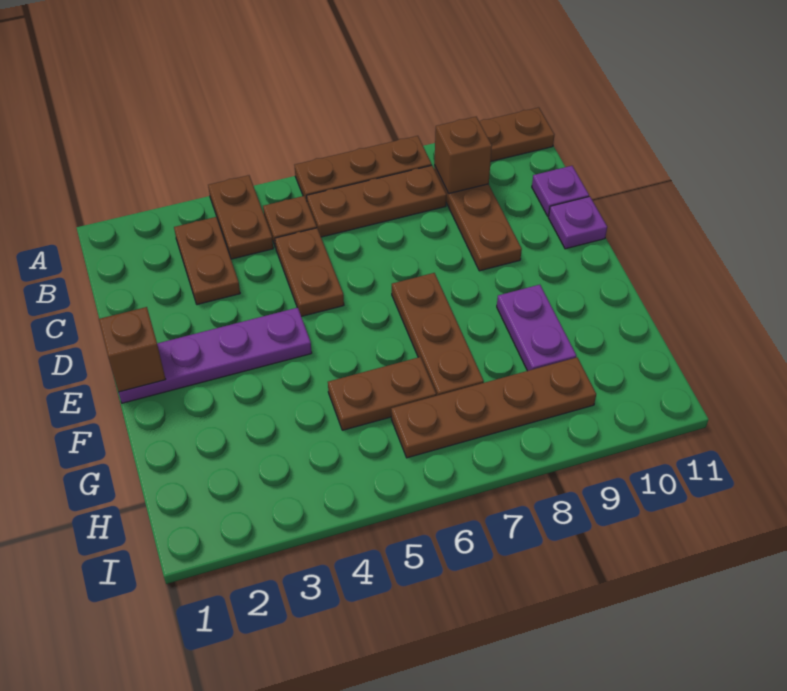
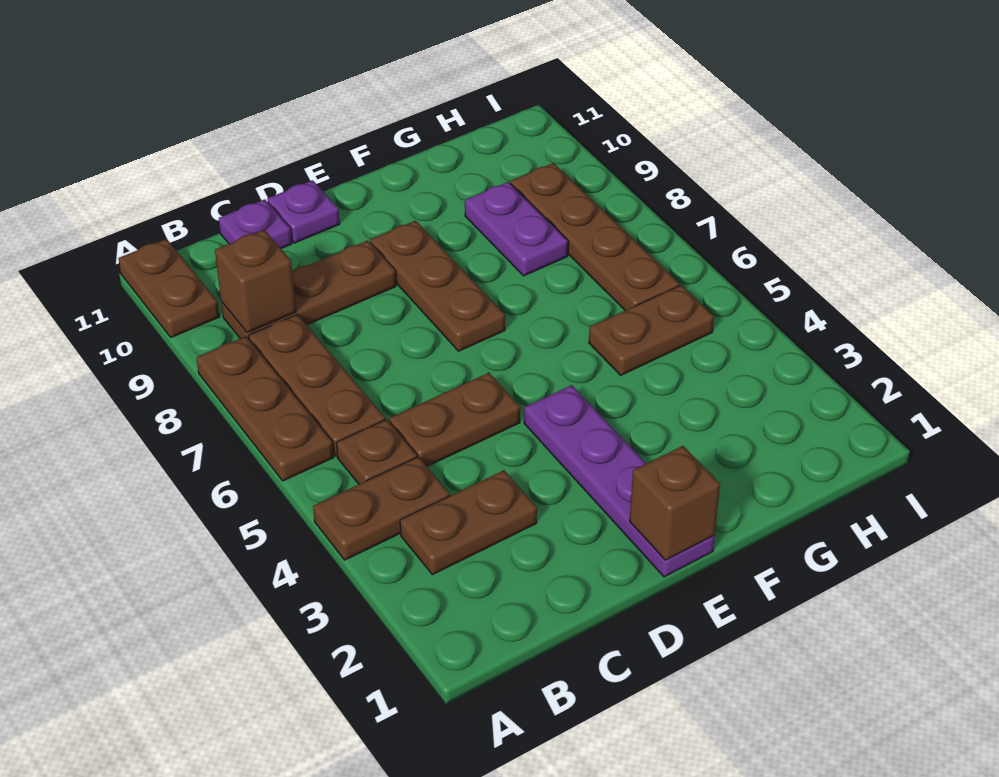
brown plate E7:G7 level 1 -> brown plate E7:E9 level 1
purple plate F9:G9 level 1 -> purple plate G8:G9 level 1
brown plate G5:G6 level 1 -> brown plate G5:H5 level 1

